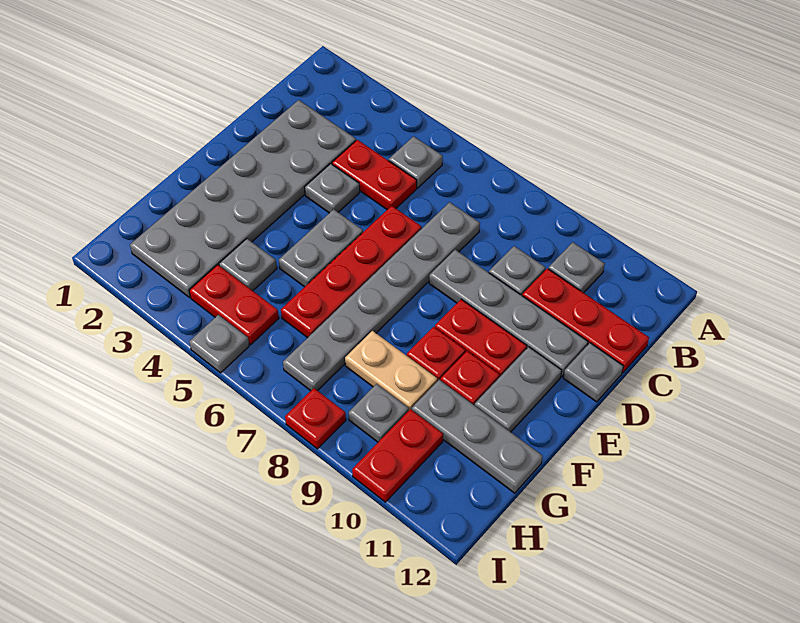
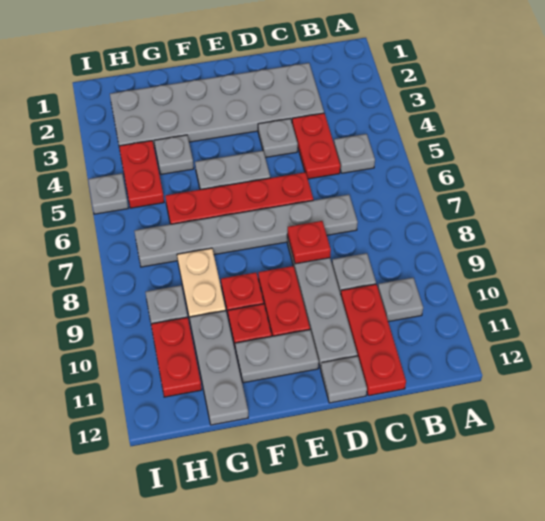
red plate H10:I10 level 1 -> red plate H10:H11 level 1
red plate I8 level 1 -> red plate D8 level 2

